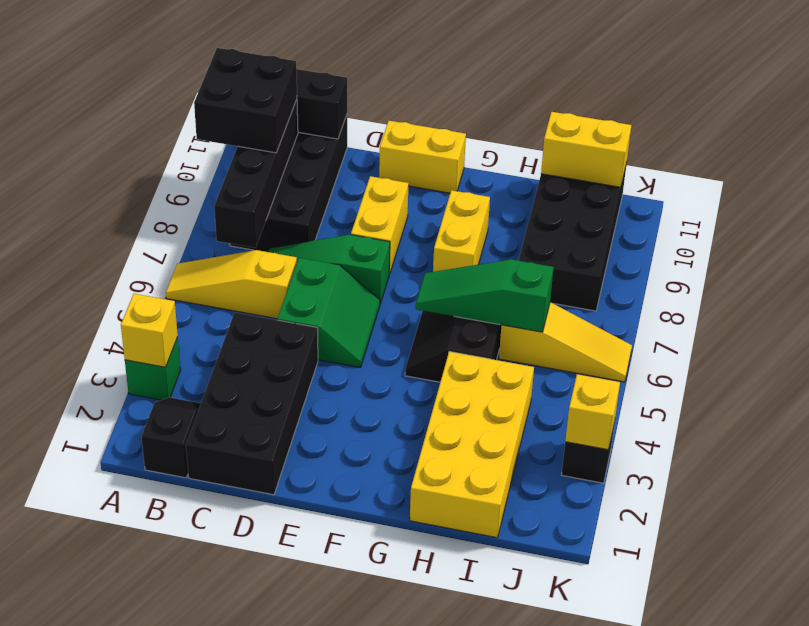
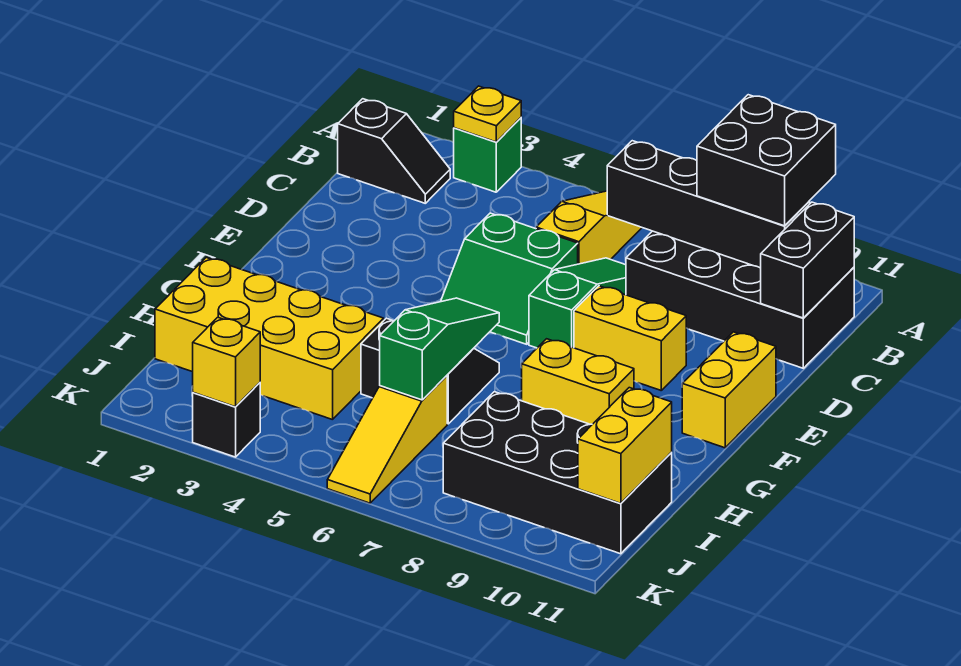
yellow brick A3 level 2 -> yellow plate A3 level 2
black brick C1:D4 level 1 -> none

